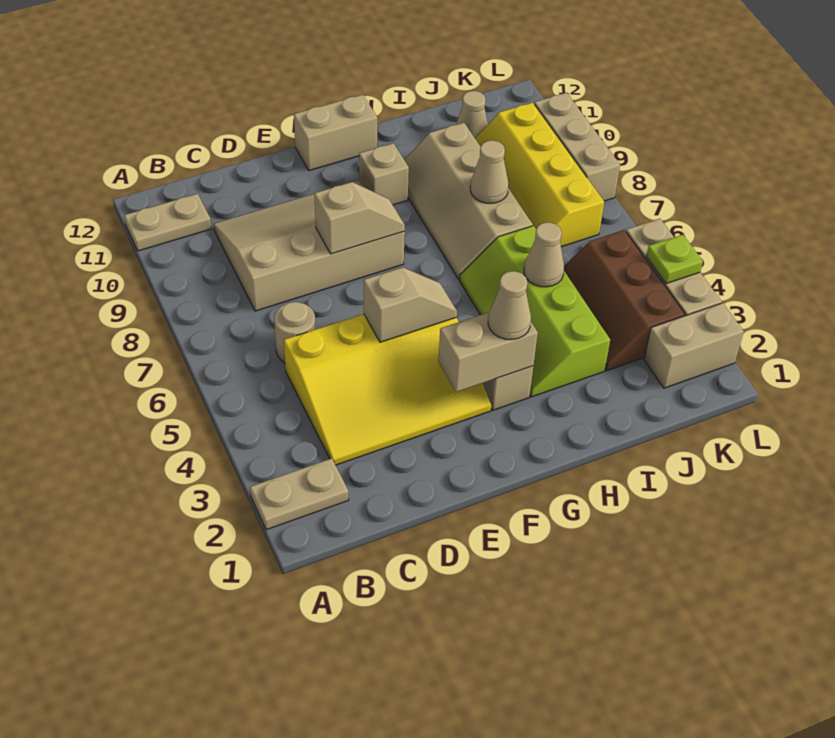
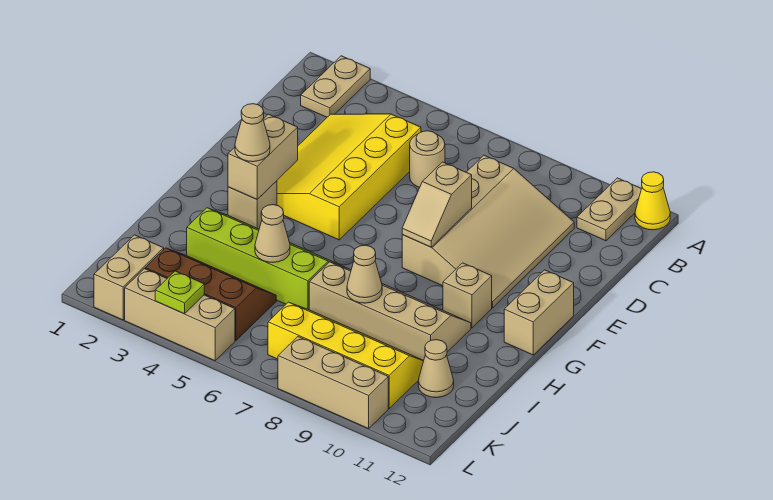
none -> yellow cone A12 level 1
tan slope E5:F5 level 2 top E -> none

